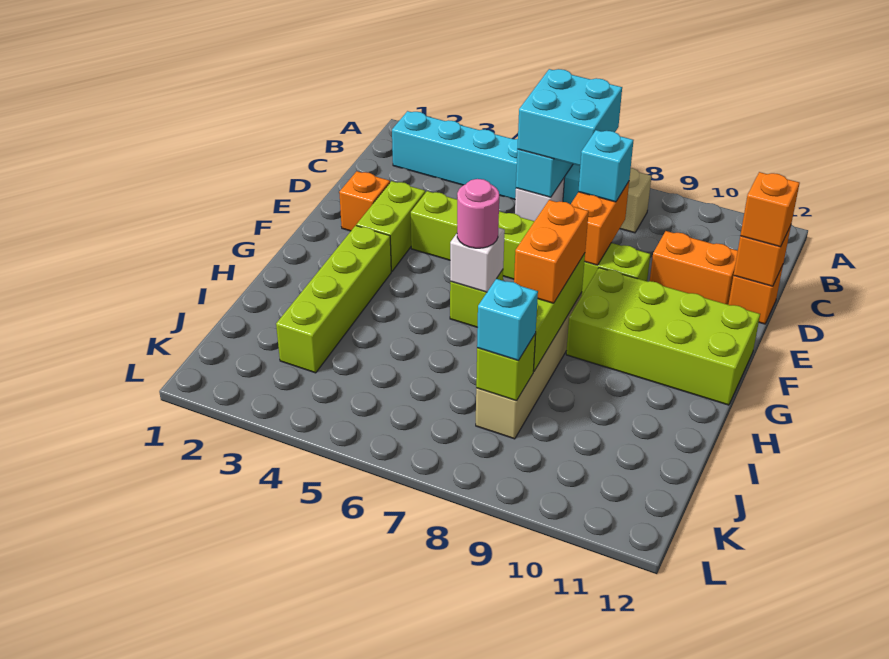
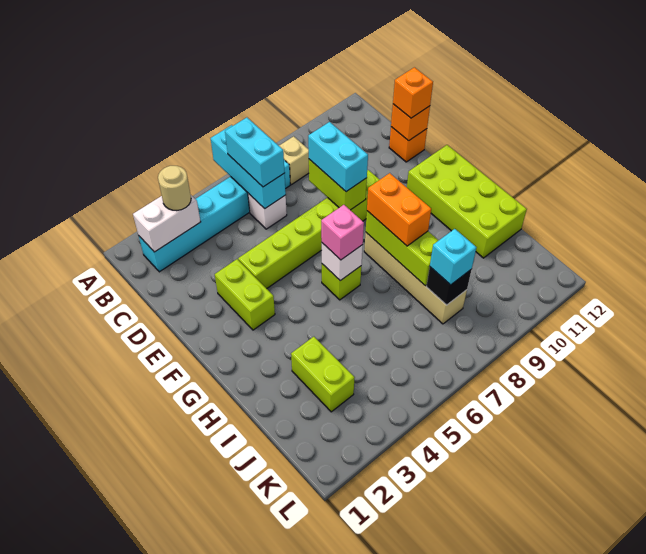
none -> white brick B2:B3 level 2
none -> tan round brick B3 level 3
cyan brick B6:C7 level 3 -> cyan brick B6:C6 level 3
orange brick D8:E8 level 2 -> lime brick D8:E8 level 2
cyan brick D8 level 3 -> cyan brick D8:E8 level 3
orange brick D10:D11 level 1 -> none
orange brick E2 level 1 -> none
lime brick F9:G12 level 1 -> lime brick F11:I12 level 1
lime brick G3:J3 level 1 -> lime brick I3:J3 level 1
pink round brick G6 level 3 -> pink brick G6 level 3
lime brick J8 level 2 -> black brick J8 level 2

